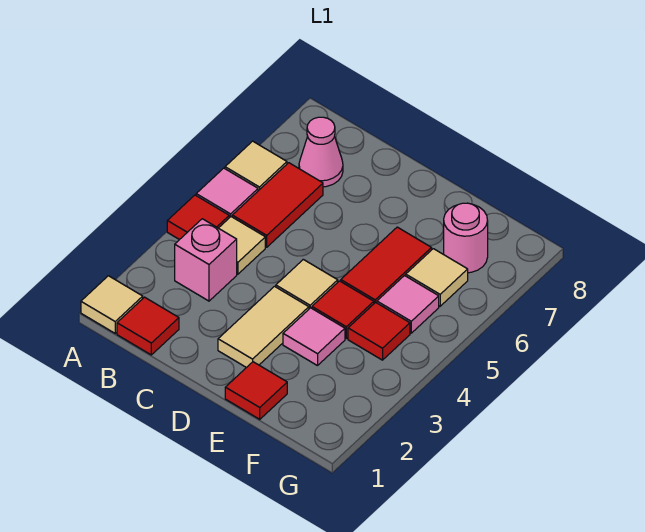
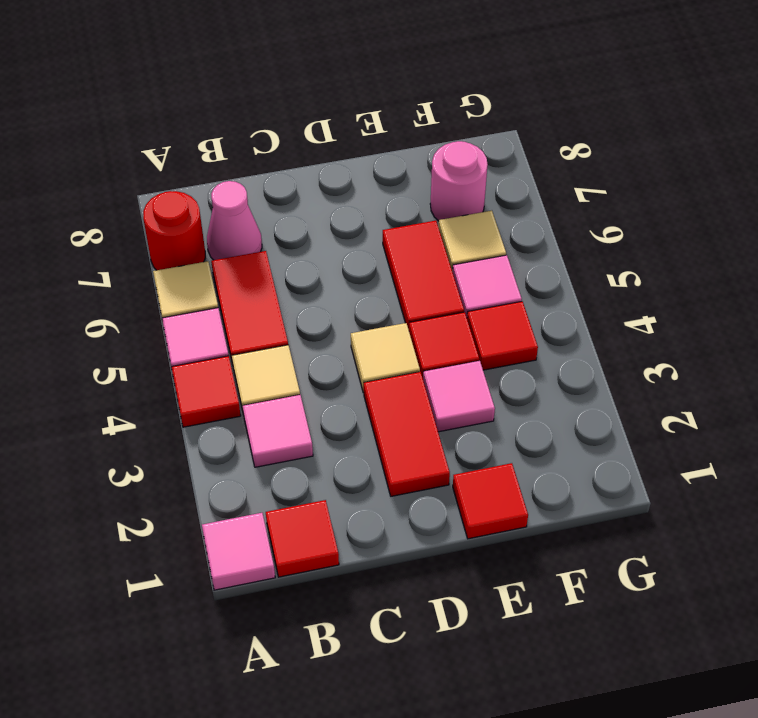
tan tile A1 level 1 -> pink tile A1 level 1
none -> red round brick A7 level 1
pink brick B3 level 1 -> pink tile B3 level 1
tan tile D2:D3 level 1 -> red tile D2:D3 level 1

